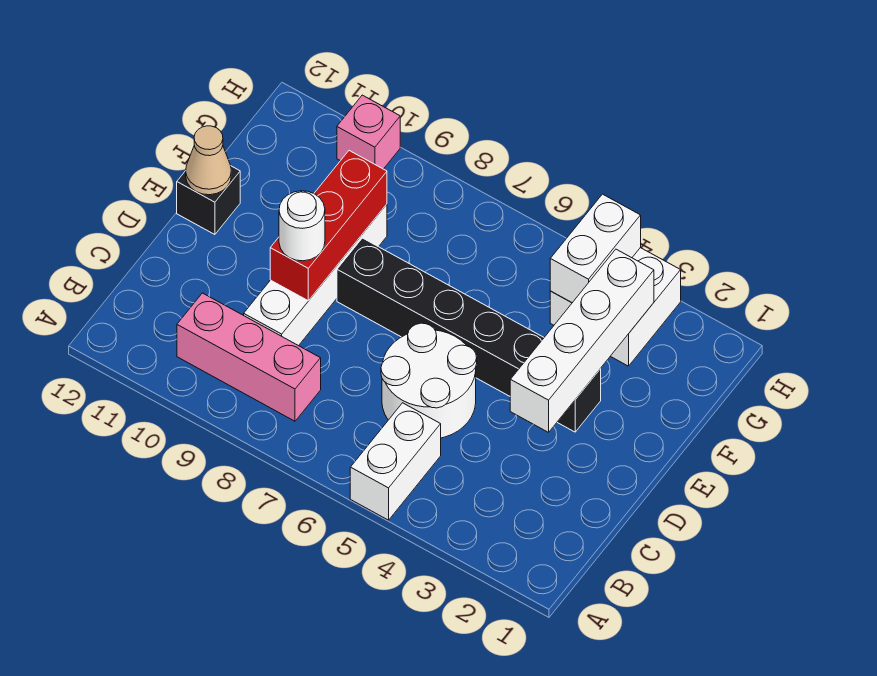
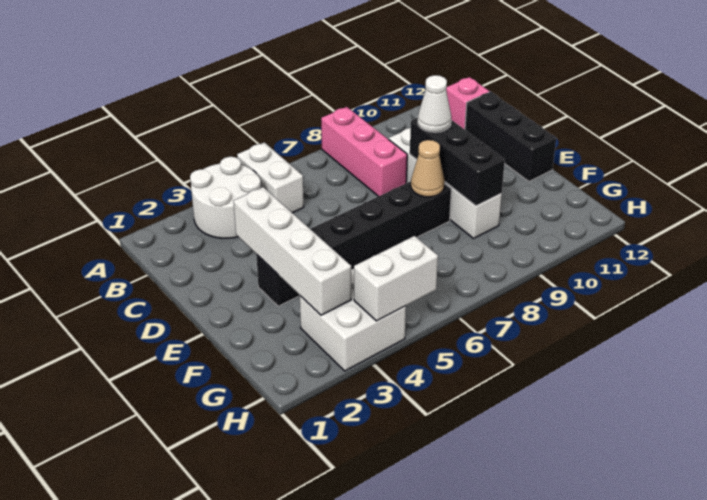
pink brick B8:B10 level 1 -> pink brick A8:C8 level 1
white round brick C5:D6 level 1 -> white round brick A3:B4 level 1
red brick D9:F9 level 2 -> black brick D9:F9 level 2
white round brick D9 level 3 -> white cone D9 level 3
black brick E12 level 1 -> black brick C12:E12 level 1
tan cone E12 level 2 -> tan cone E8 level 2
white brick G4:H4 level 2 -> white brick H4:H5 level 2
pink brick H10 level 1 -> pink brick B12 level 1

